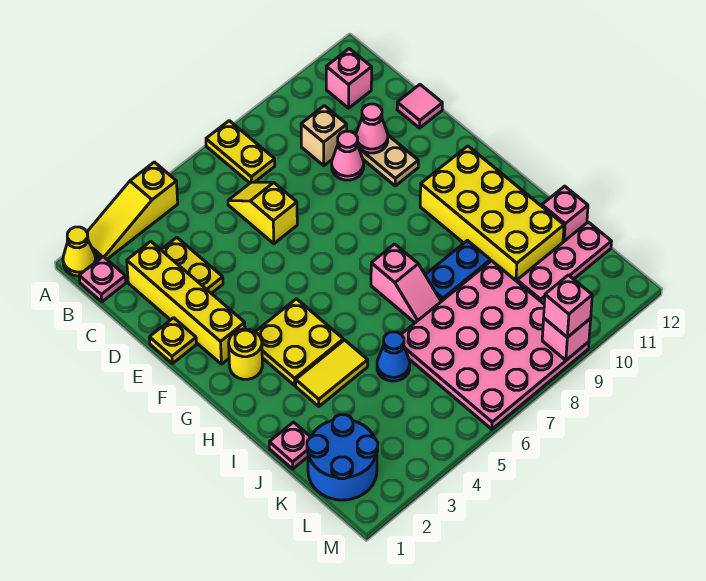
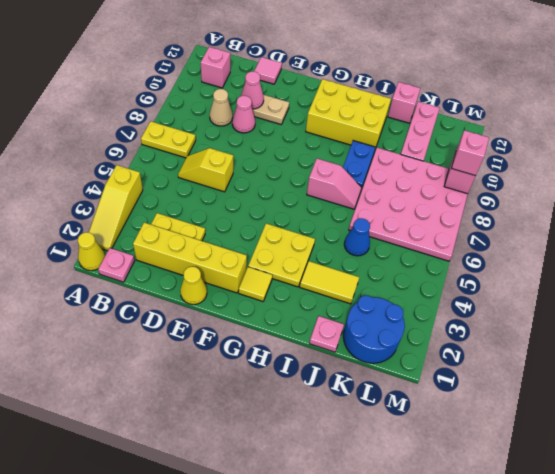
tan brick C9 level 1 -> tan cone C9 level 1
yellow plate E1 level 1 -> yellow cone E1 level 1
yellow round brick G2 level 1 -> yellow tile G2 level 1
yellow brick G10:J11 level 1 -> yellow brick G10:I11 level 1
yellow tile I3:I4 level 1 -> yellow tile I3:J3 level 1

